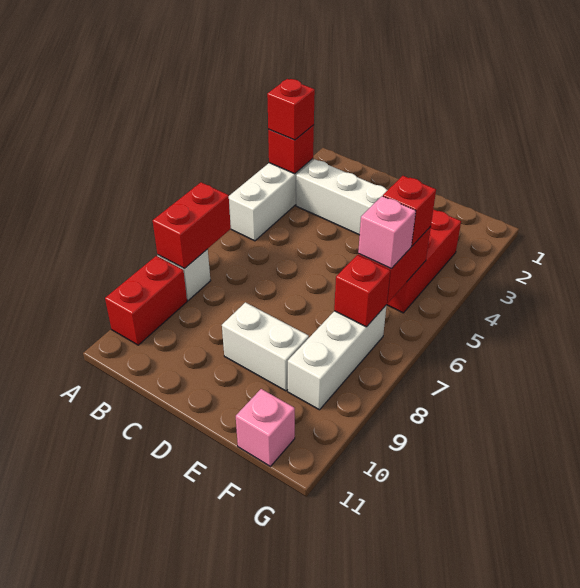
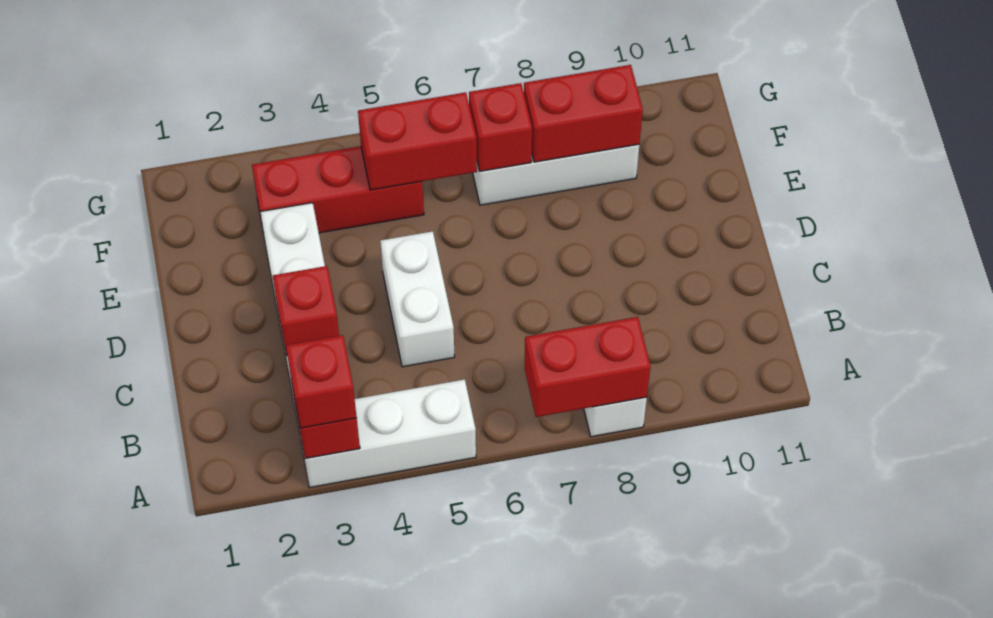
red brick A9:A10 level 1 -> red brick F8:F9 level 2
white brick D9:E9 level 1 -> white brick C5:D5 level 1
red brick F5 level 3 -> red brick C3 level 2
pink brick F6 level 3 -> none
pink brick F11 level 1 -> none

